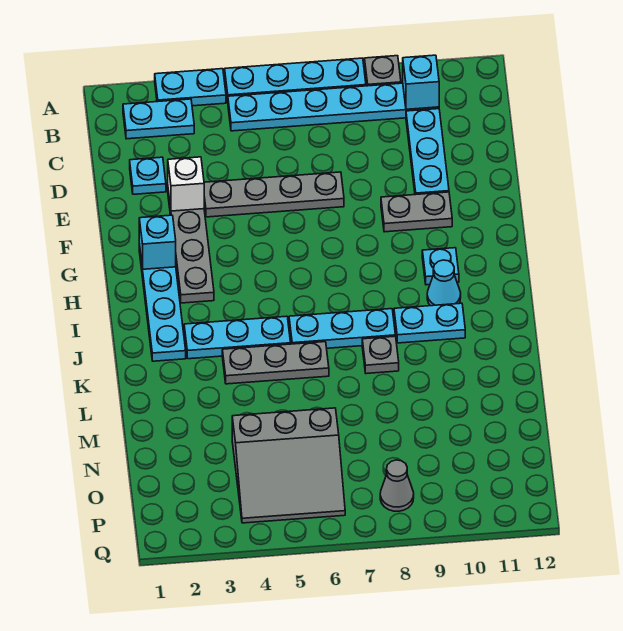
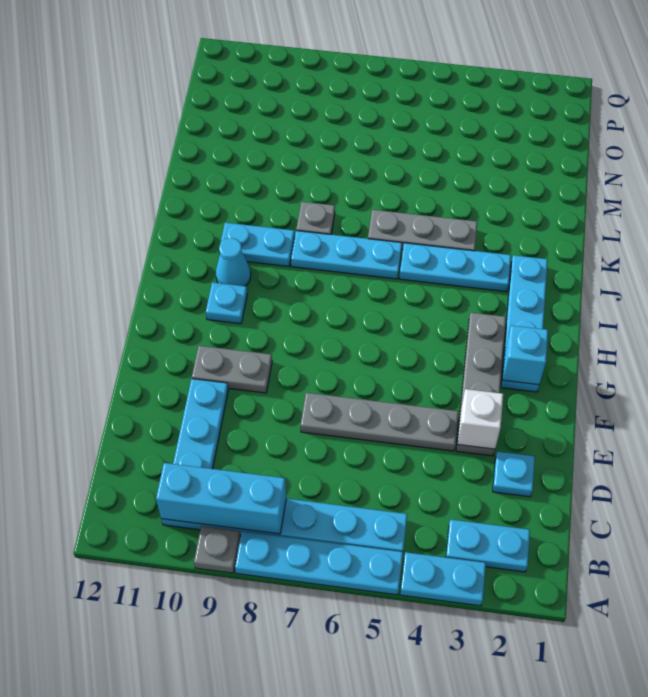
cyan brick B10 level 2 -> cyan brick B8:B10 level 2
grey slope N4:P6 level 1 top N -> none
grey cone P8 level 1 -> none

